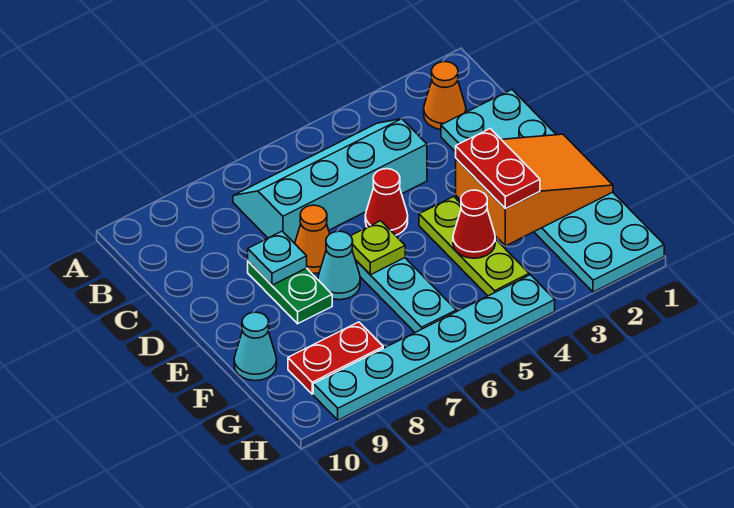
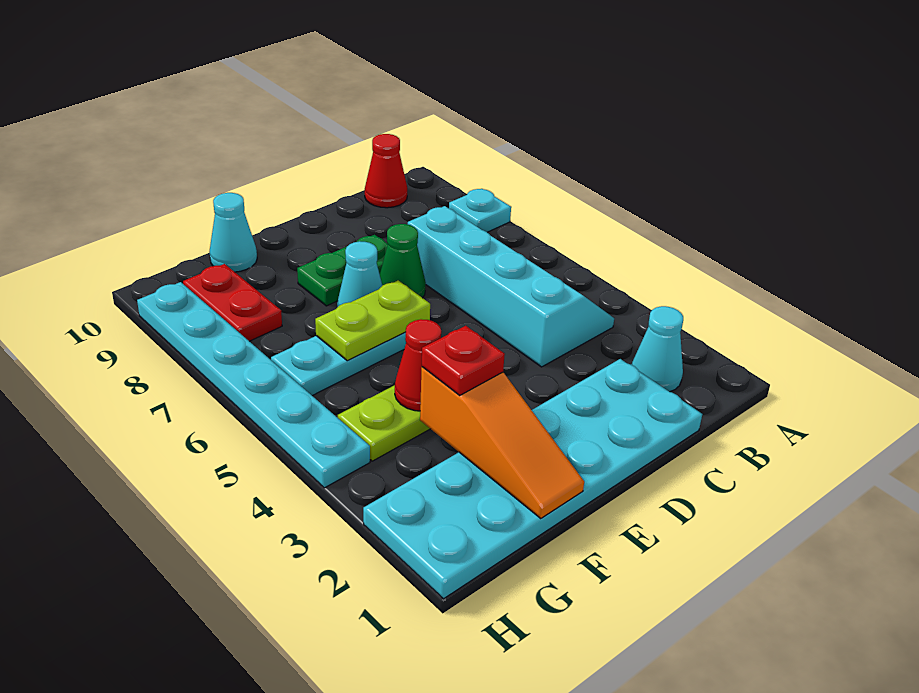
orange cone B2 level 1 -> cyan cone B2 level 1
red cone D5 level 1 -> red cone B10 level 1
orange cone D7 level 1 -> green cone D7 level 1
cyan plate D8 level 2 -> cyan plate A8 level 1
orange slope E1:F3 level 2 top 3 -> orange slope F1:F3 level 2 top 3
red plate E3:F3 level 3 -> red plate F3 level 3
lime plate E6 level 2 -> lime plate E6:F6 level 2

